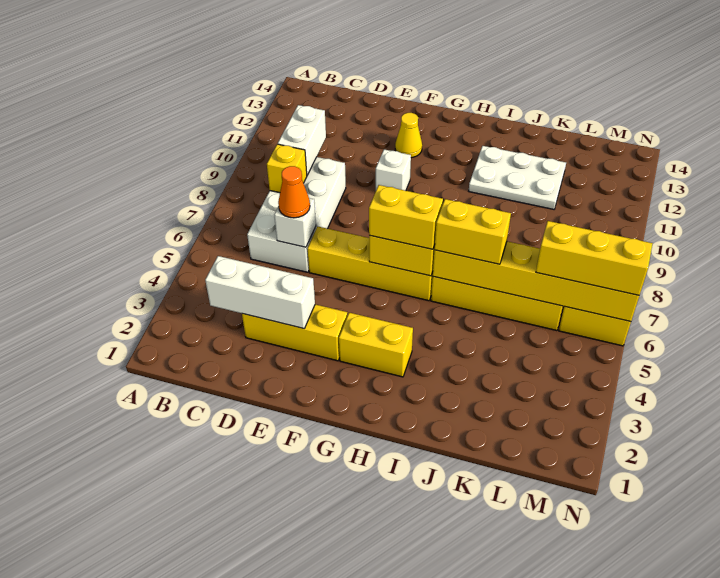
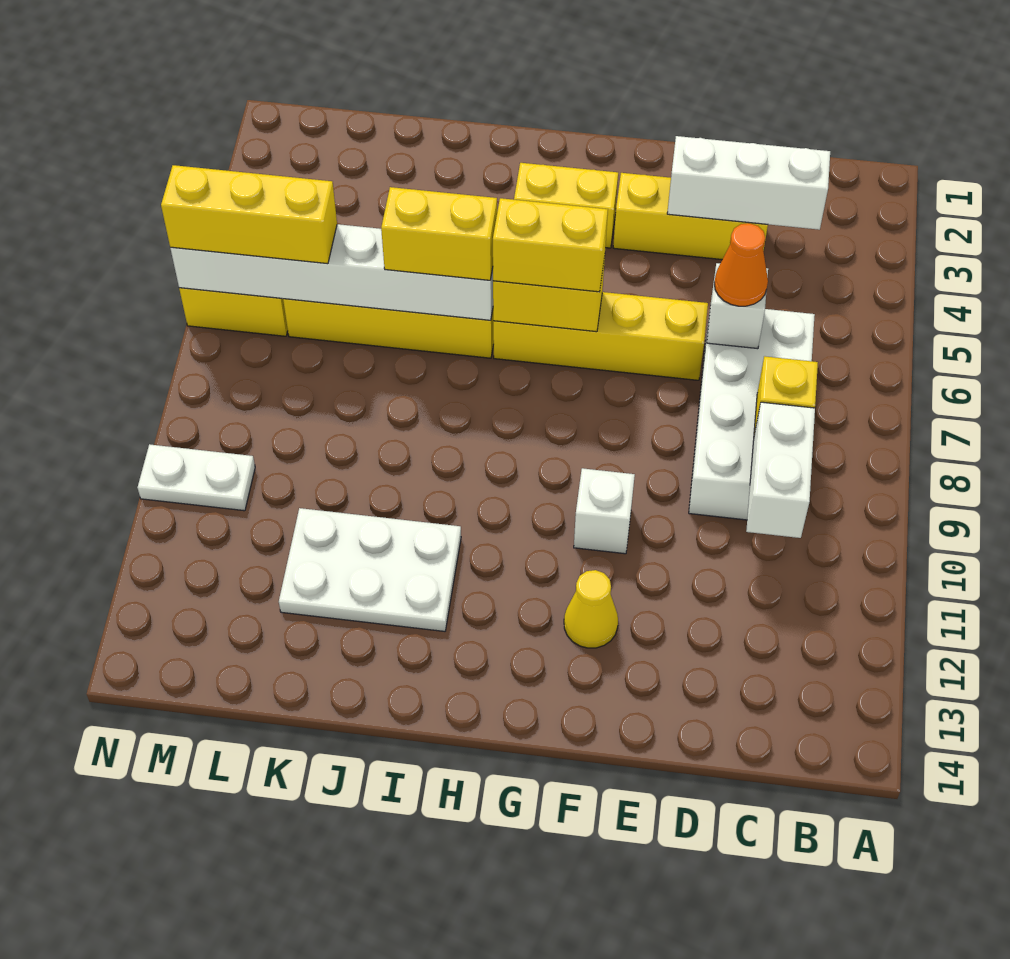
yellow brick I6:N6 level 2 -> white brick I6:N6 level 2
none -> white plate M10:N10 level 1

